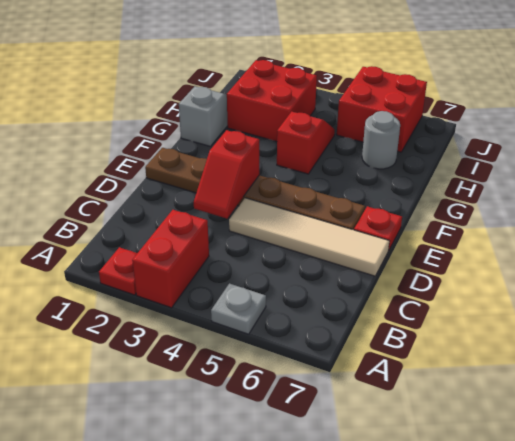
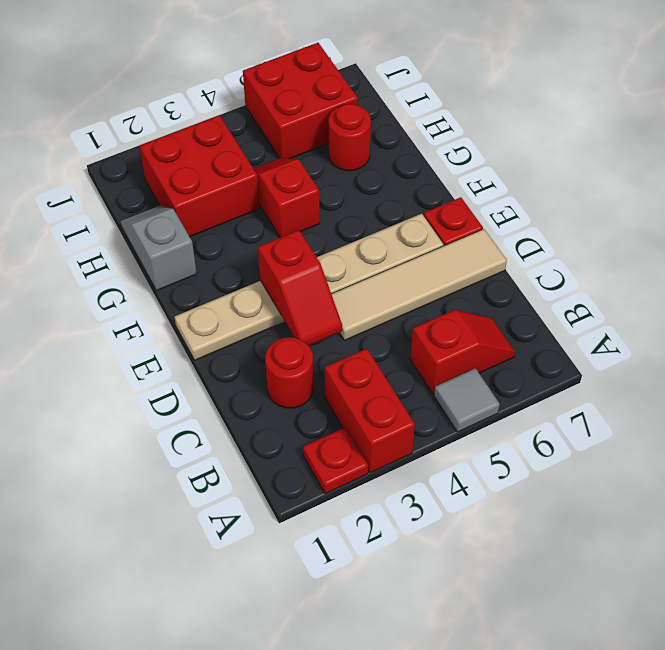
grey plate A5 level 1 -> grey tile A5 level 1
none -> red slope B5:B6 level 1 top 5
none -> red round brick C2 level 1
brown plate E1:E6 level 1 -> tan plate E1:E6 level 1
grey round brick H6 level 1 -> red round brick H6 level 1

